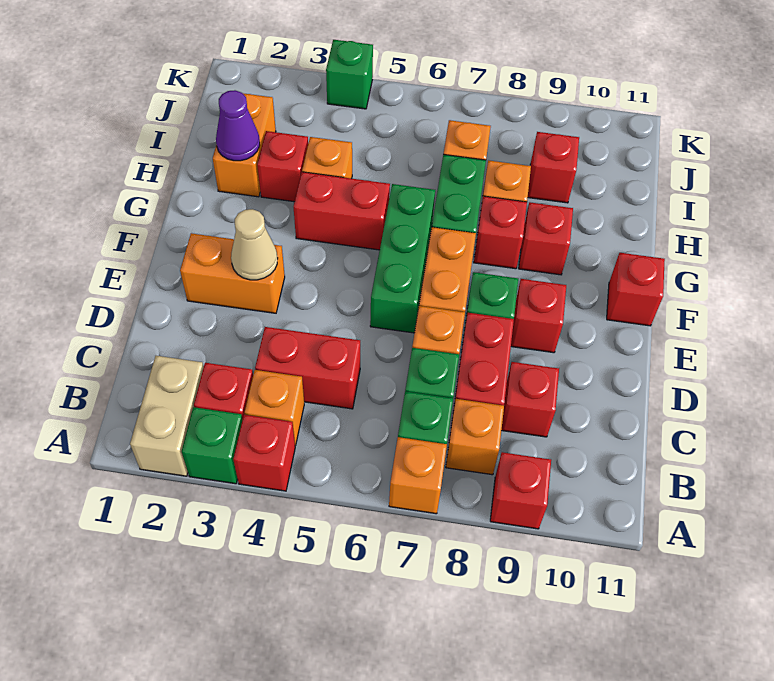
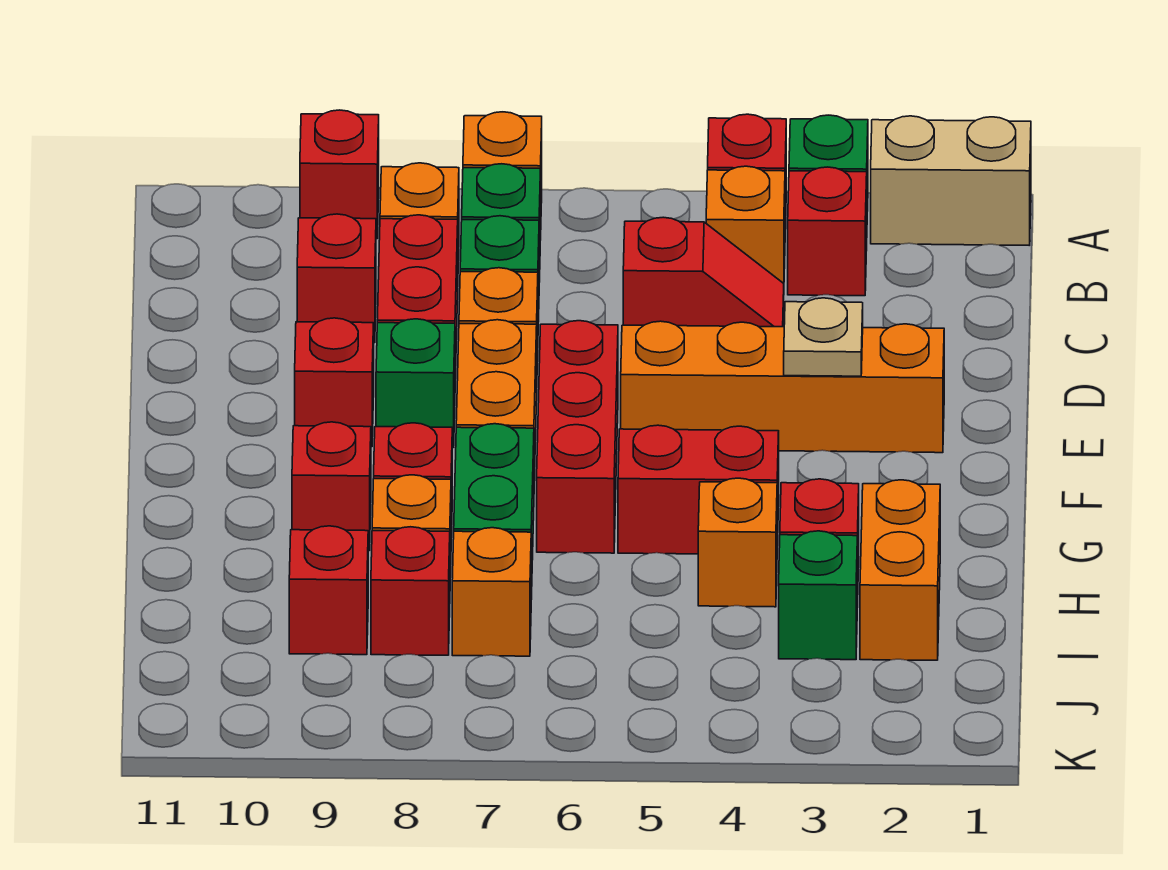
tan brick A2:B2 level 1 -> tan brick A1:A2 level 1
red brick C4:C5 level 1 -> red slope C4:C5 level 1 top 5
orange brick E2:E3 level 1 -> orange brick E2:E5 level 1
tan cone E3 level 2 -> tan plate E3 level 2
green brick E6:G6 level 1 -> red brick E6:G6 level 1
red brick F11 level 1 -> red brick I8 level 1
purple cone H2 level 2 -> none
green brick K4 level 1 -> green brick I3 level 1

